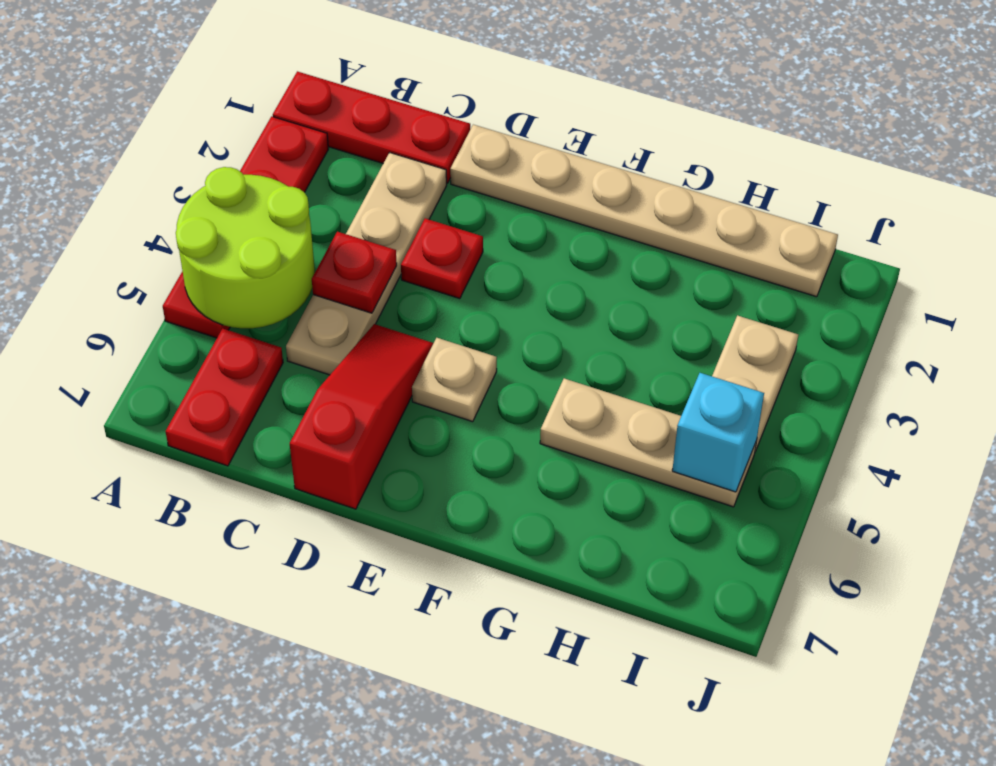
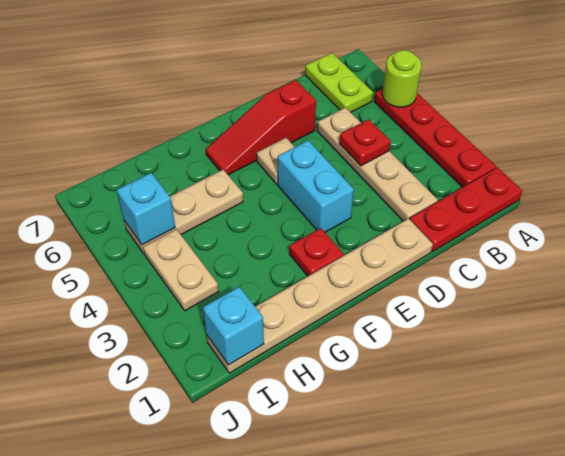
lime round brick A4:B5 level 2 -> lime round brick A5 level 2
red plate B6:B7 level 1 -> lime plate B6:B7 level 1
red plate D3 level 1 -> red plate F2 level 1
red slope D5:D7 level 1 top 7 -> red slope D6:F6 level 1 top D
none -> cyan brick E3:E4 level 1
none -> cyan brick I1 level 2

